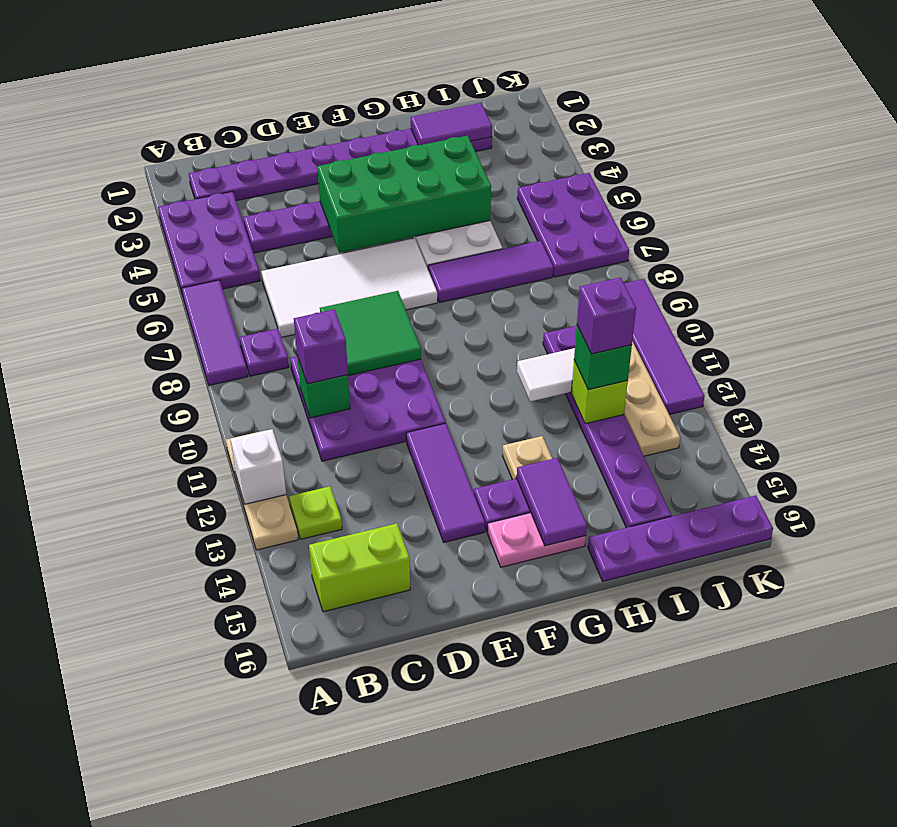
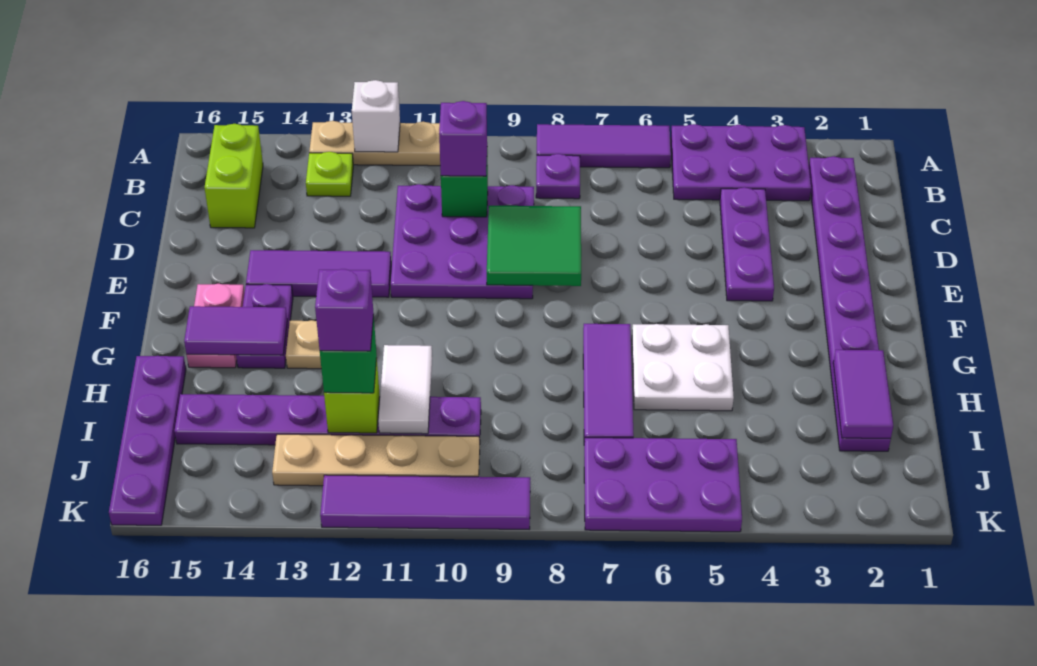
white tile C6:F7 level 1 -> none
green brick E4:H5 level 2 -> none

